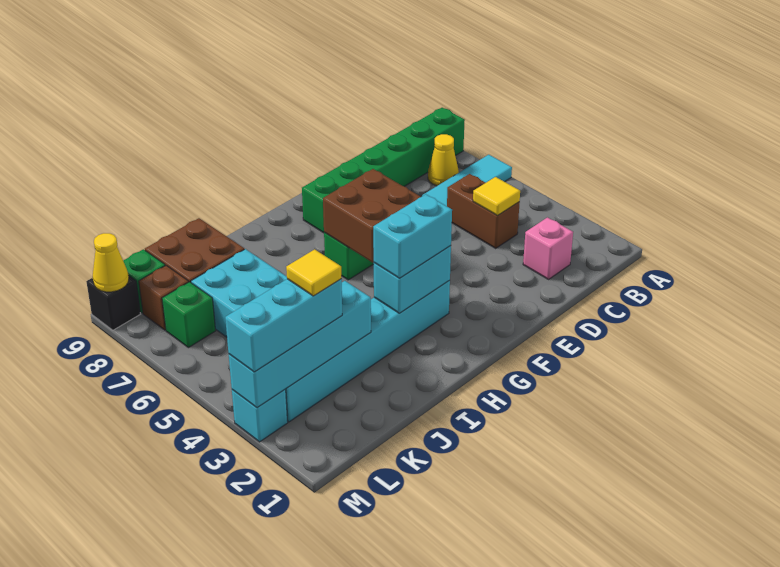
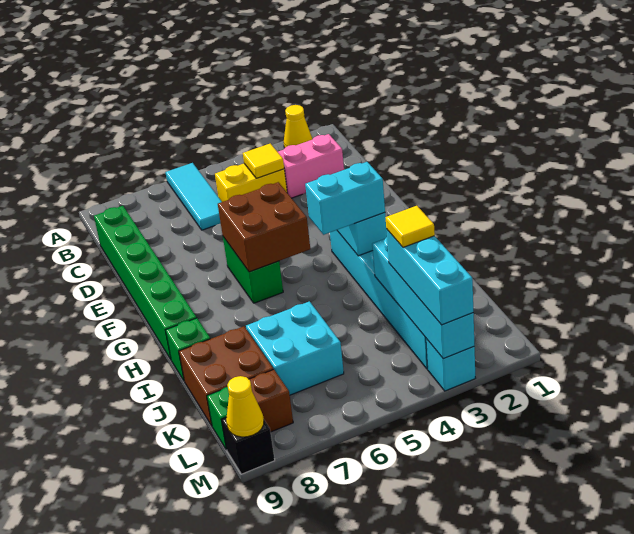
green brick A8:F8 level 1 -> green brick C9:H9 level 1
yellow cone B7 level 1 -> yellow cone A2 level 1
pink brick C2 level 1 -> pink brick C2:C3 level 1
brown brick C4:C5 level 1 -> yellow brick C4:C5 level 1
cyan brick G3:H3 level 3 -> cyan brick H3:H4 level 3
green brick L7 level 1 -> green brick I9 level 1

